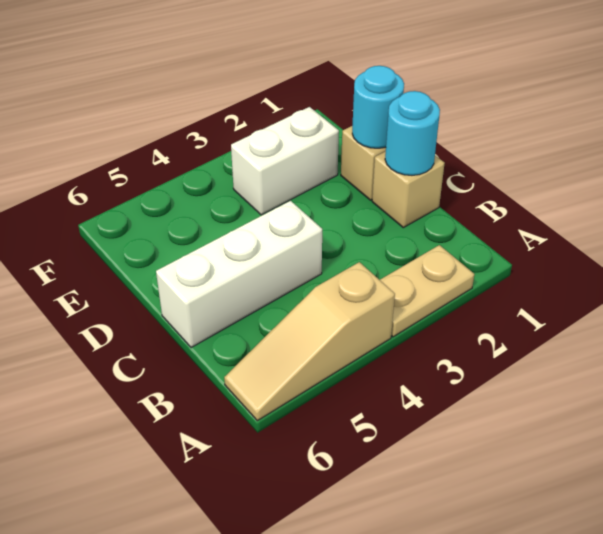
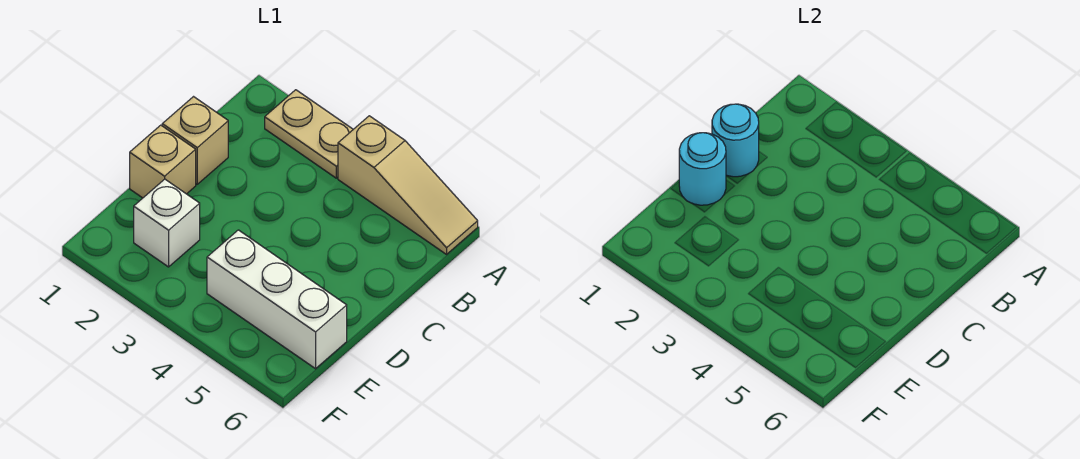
white brick C4:C6 level 1 -> white brick E4:E6 level 1
white brick E2:E3 level 1 -> white brick E2 level 1

